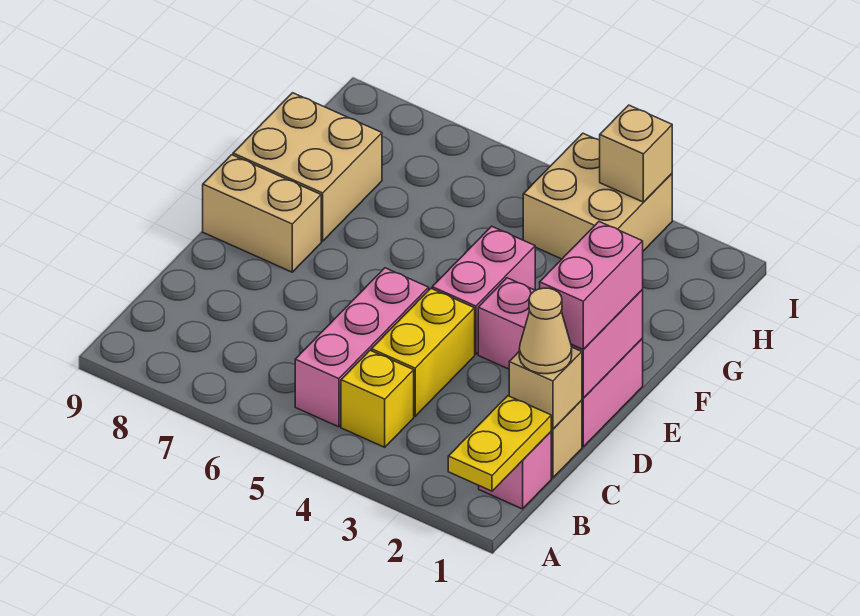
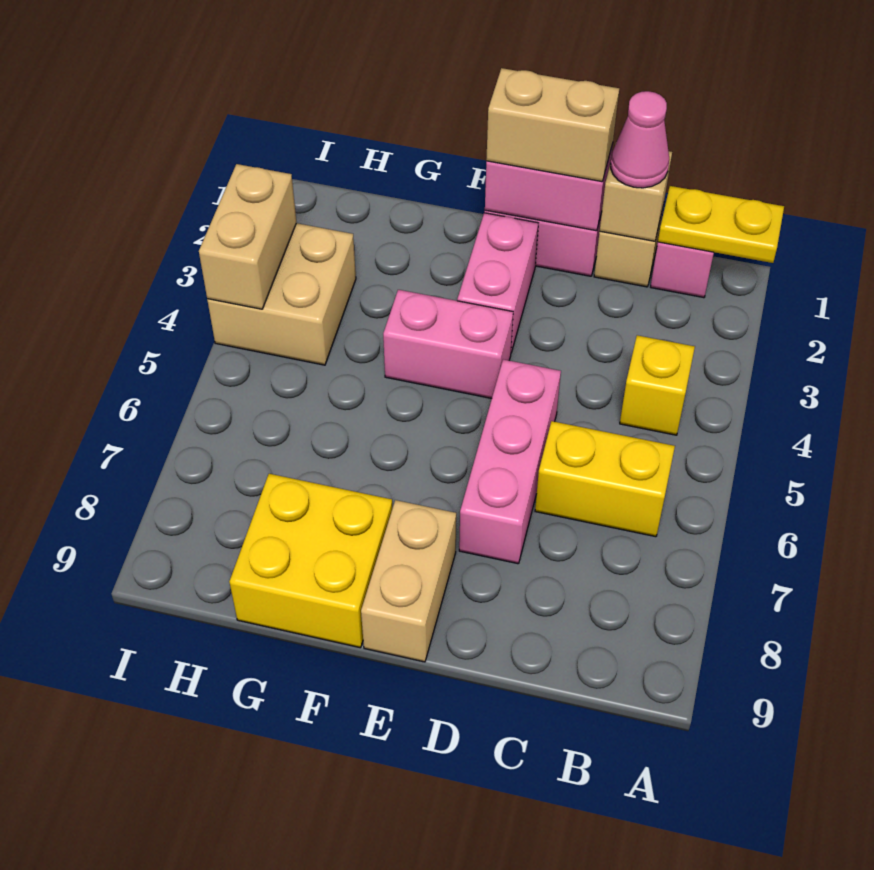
pink brick B5:D5 level 1 -> pink brick D5:D7 level 1
tan cone C1 level 3 -> pink cone C1 level 3
yellow brick C4:D4 level 1 -> yellow brick B6:C6 level 1
pink brick D1:E1 level 3 -> tan brick D1:E1 level 3
tan brick F8:G9 level 1 -> yellow brick F8:G9 level 1
tan brick I3 level 2 -> tan brick I3:I4 level 2

